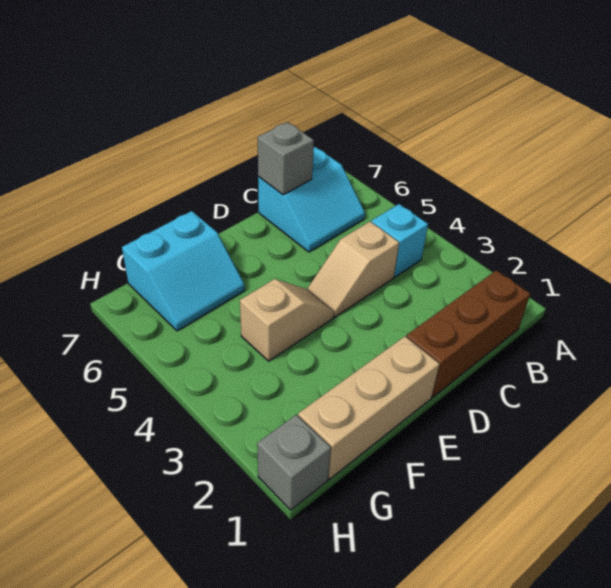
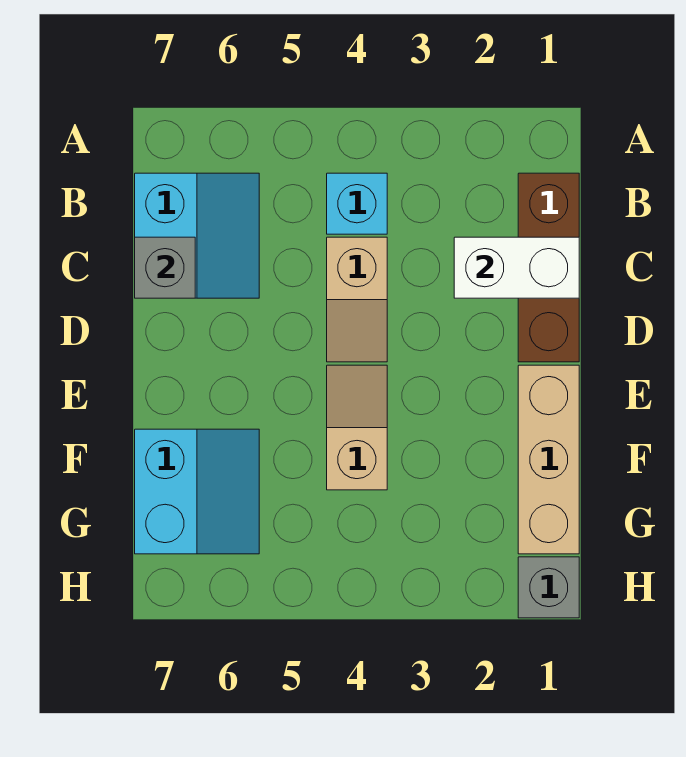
none -> white brick C1:C2 level 2

